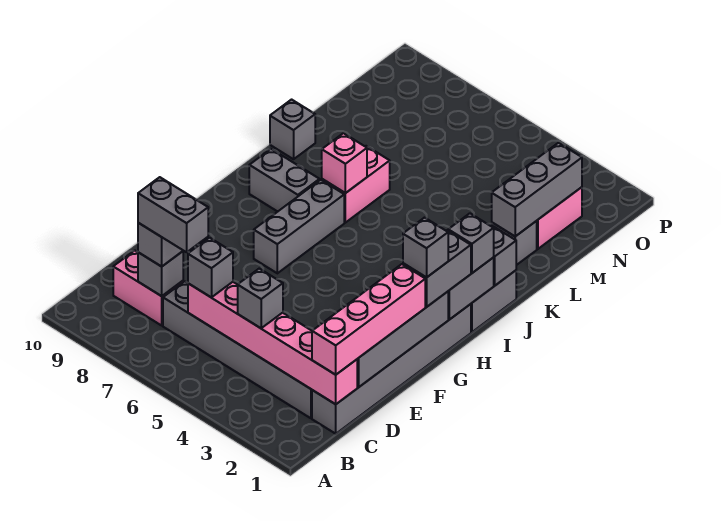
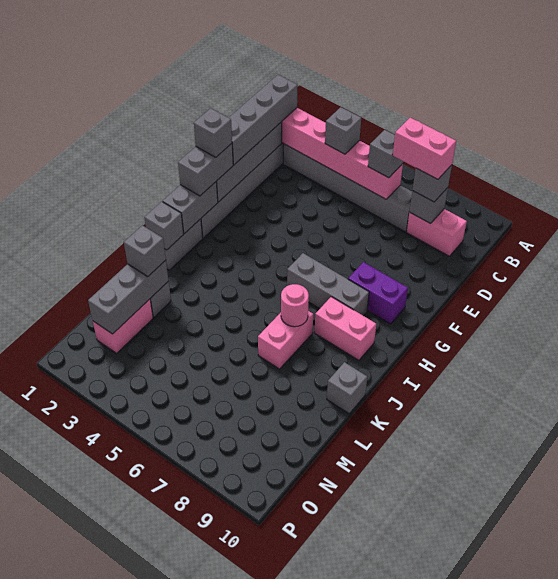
pink brick C1:F1 level 3 -> grey brick C1:F1 level 3
grey brick C7:C8 level 4 -> pink brick C7:C8 level 4
grey brick G7:I7 level 1 -> grey brick H6:H8 level 1
none -> purple brick G8:G9 level 1
grey brick I1 level 3 -> grey brick L2 level 3
grey brick I8:I9 level 1 -> pink brick I8:I9 level 1
pink brick J7 level 2 -> pink round brick J7 level 2

